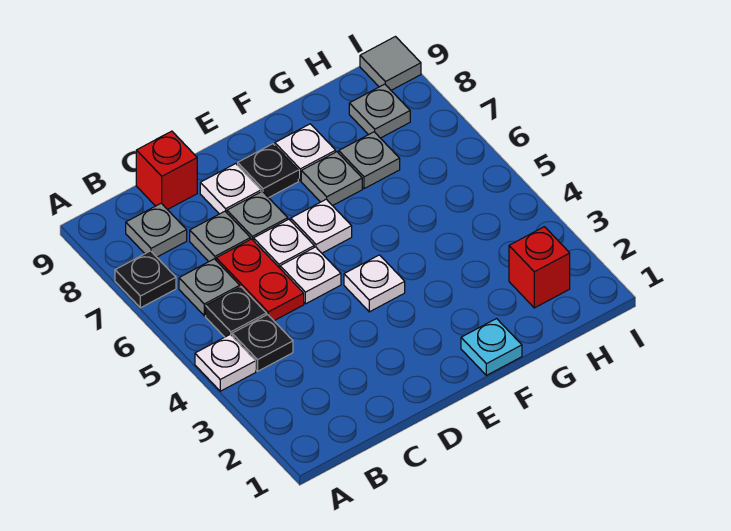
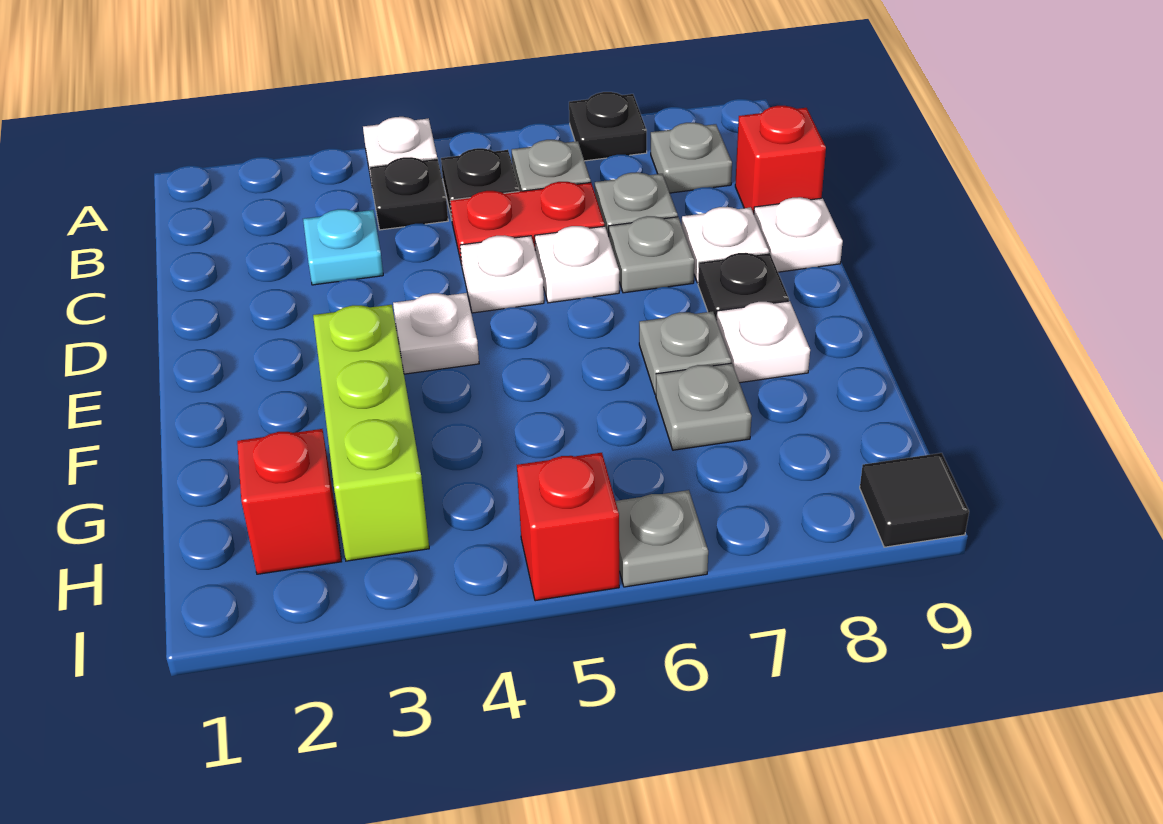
white plate E6 level 1 -> white plate D9 level 1
cyan plate F1 level 1 -> cyan plate C3 level 1
none -> lime brick F3:H3 level 1
grey plate H8 level 1 -> grey plate I6 level 1
none -> red brick I5 level 1
grey tile I9 level 1 -> black tile I9 level 1

